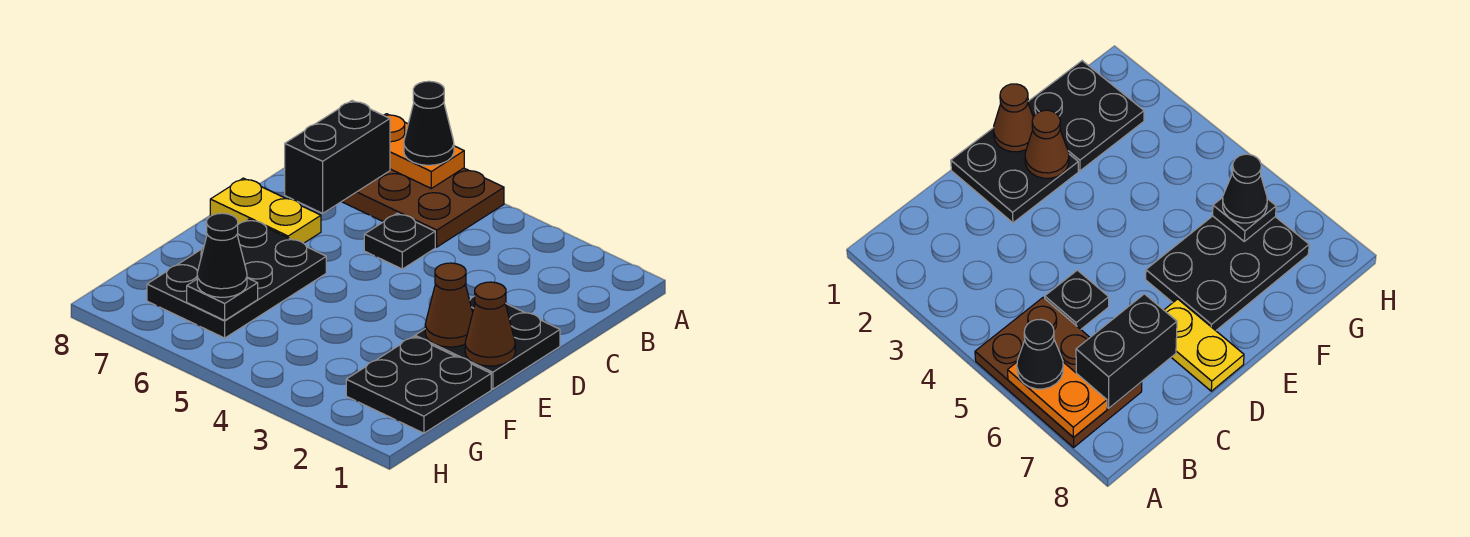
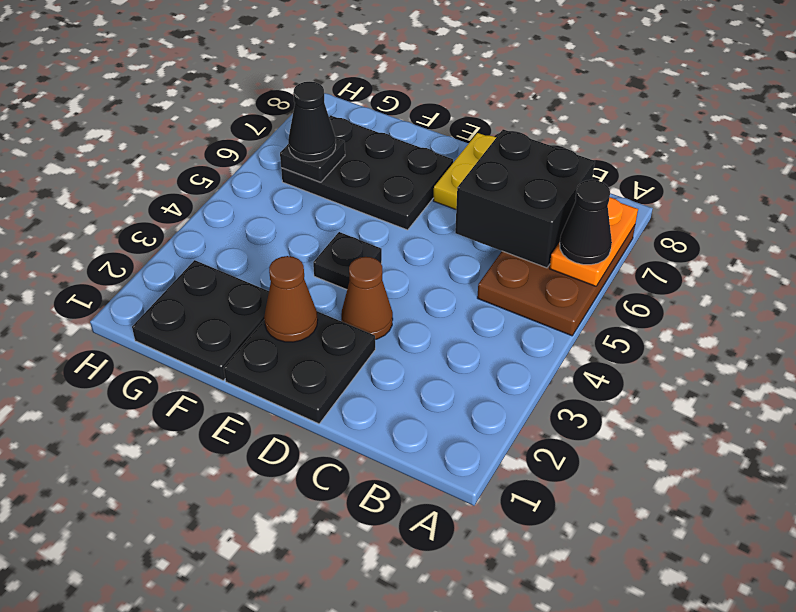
black brick B7:C7 level 2 -> black brick B6:C7 level 2
black plate C5 level 1 -> black plate E4 level 1
brown cone E1 level 2 -> brown cone D3 level 1

